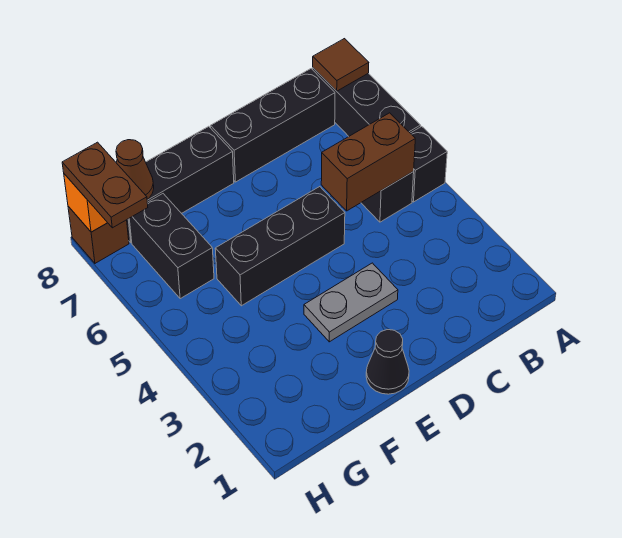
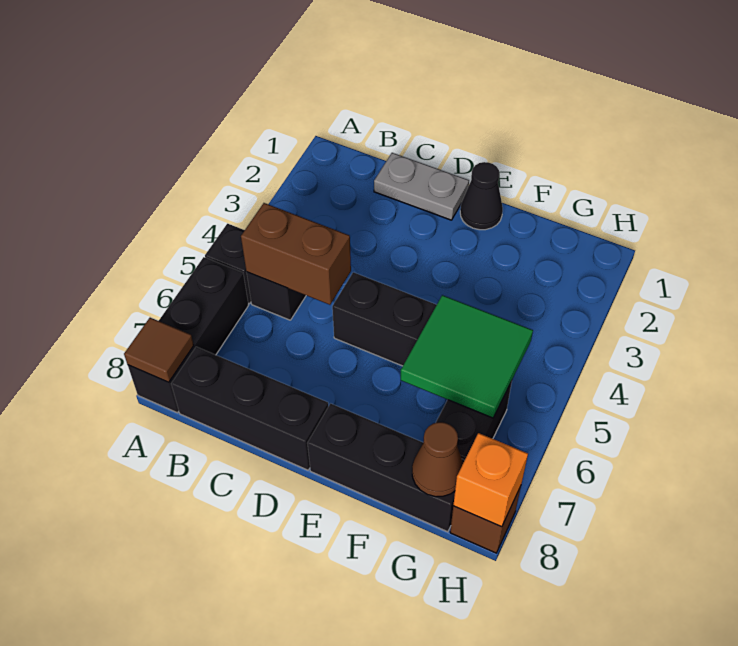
grey plate D3:E3 level 1 -> grey plate C1:D1 level 1
none -> green tile F5:G6 level 2
brown plate H7:H8 level 3 -> none

